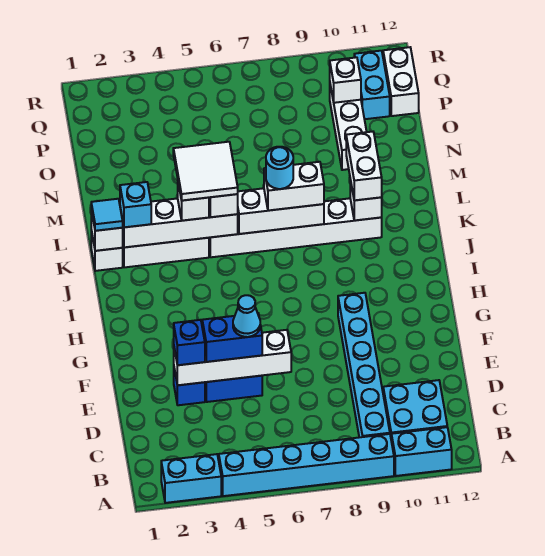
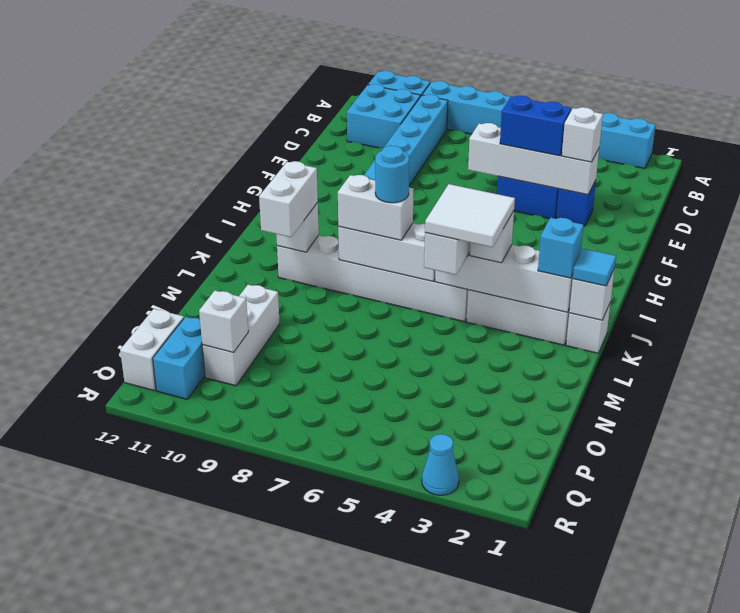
blue brick E3 level 3 -> white brick E3 level 3
cyan cone E5 level 4 -> cyan cone R3 level 1

